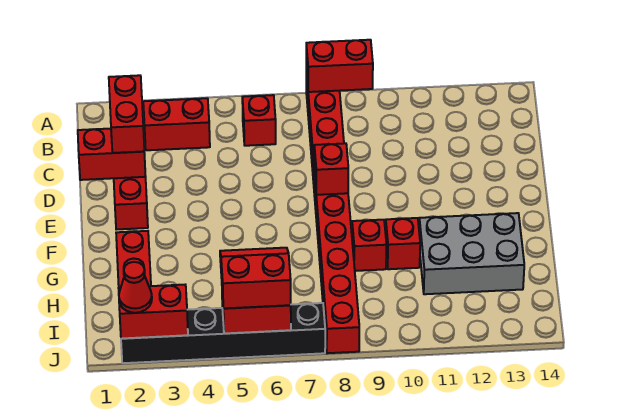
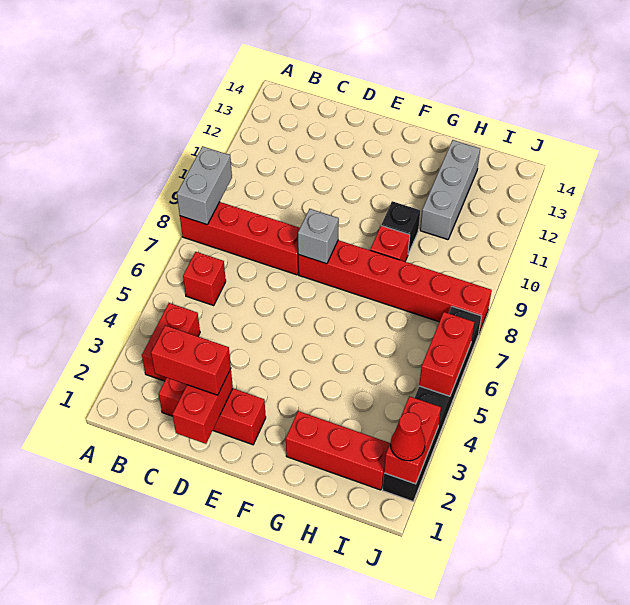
red brick A8:A9 level 2 -> grey brick A8:A9 level 2
red brick E8 level 2 -> grey brick E8 level 2
red brick G10 level 1 -> black brick G10 level 1
grey brick G11:H13 level 1 -> grey brick H11:H13 level 1
red slope I5:J6 level 3 top J -> none

